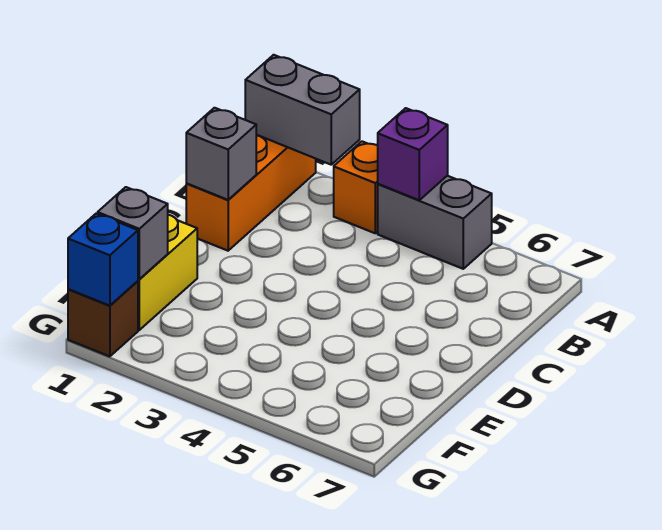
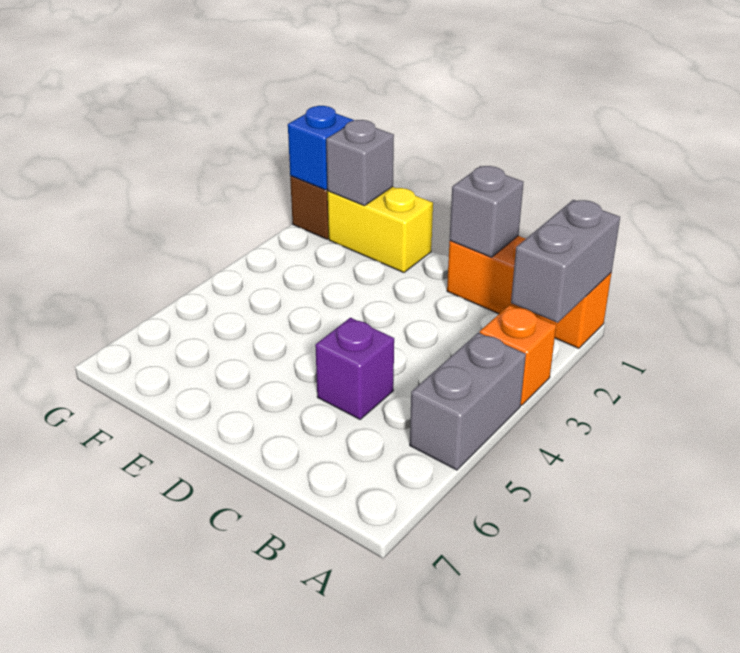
purple brick A4 level 2 -> purple brick C5 level 1

